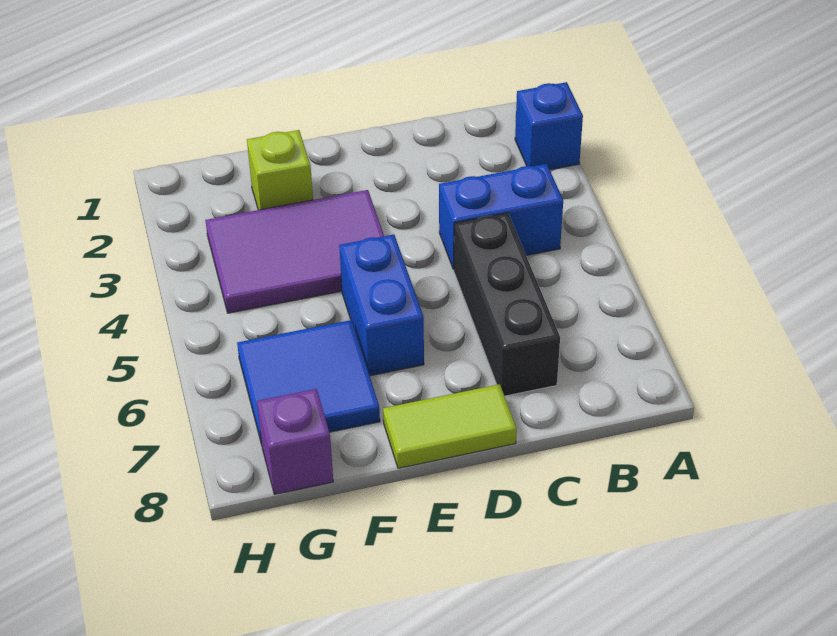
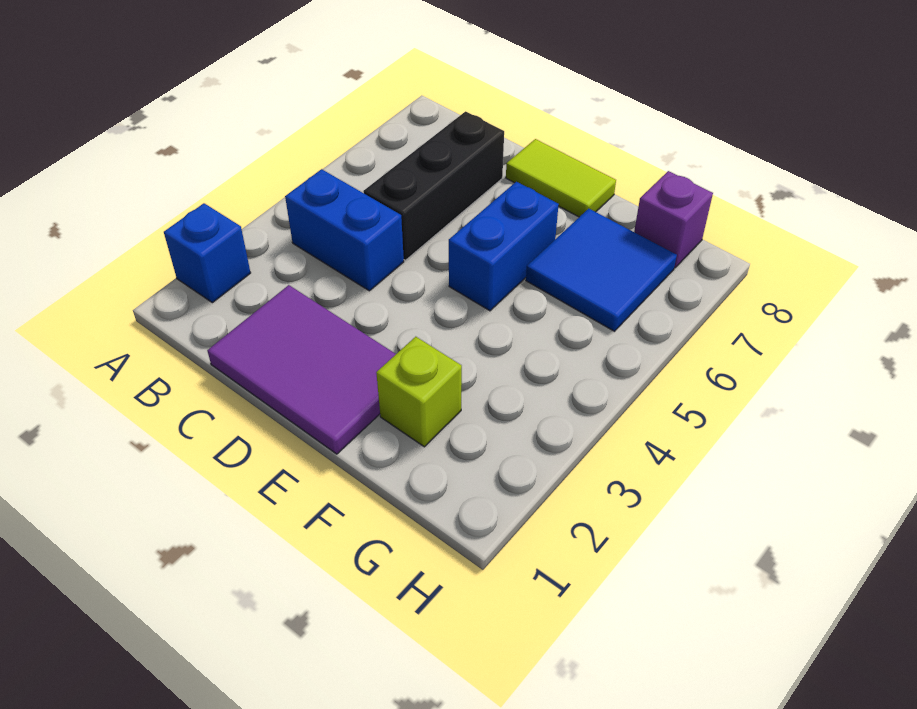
purple tile E3:G4 level 1 -> purple tile C1:E2 level 1

